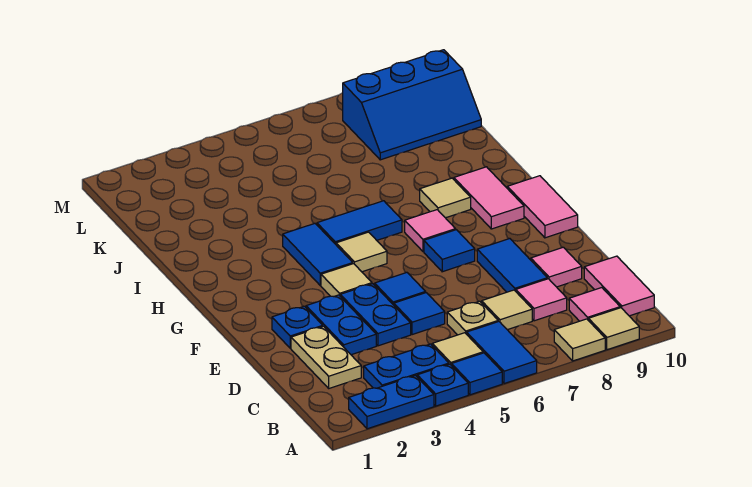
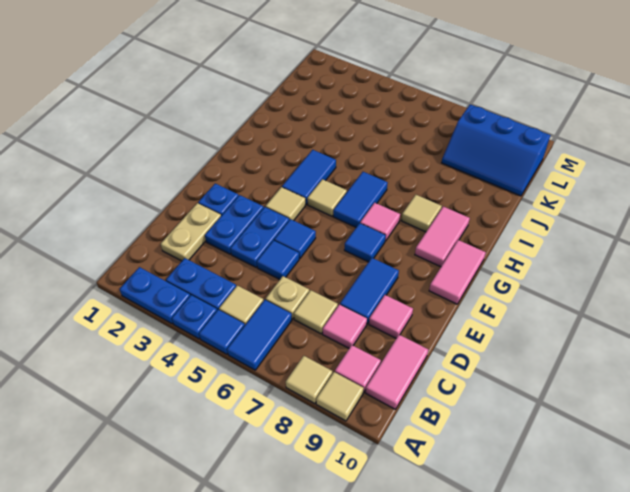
blue tile H5:H6 level 1 -> blue tile G6:H6 level 1

